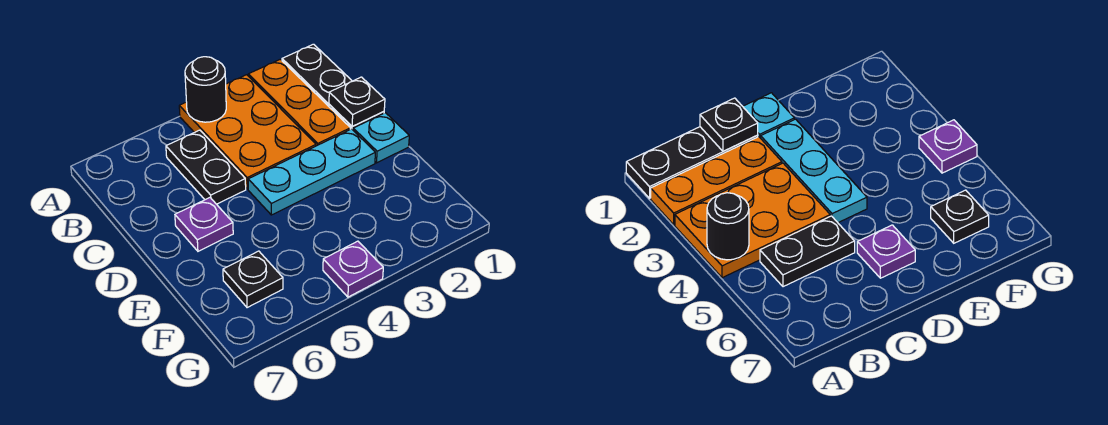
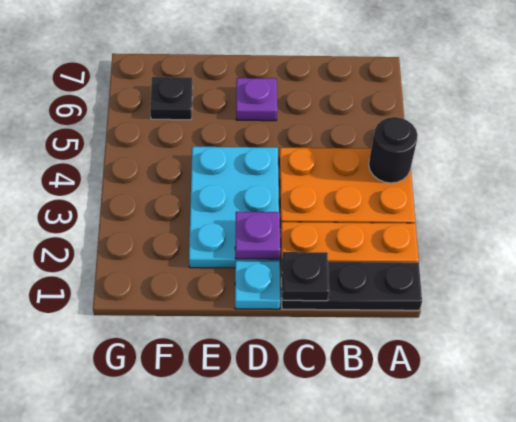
black plate B5:C5 level 1 -> none
cyan plate D2:D4 level 1 -> cyan plate D2:E4 level 1
purple plate G4 level 1 -> purple plate D2 level 2

